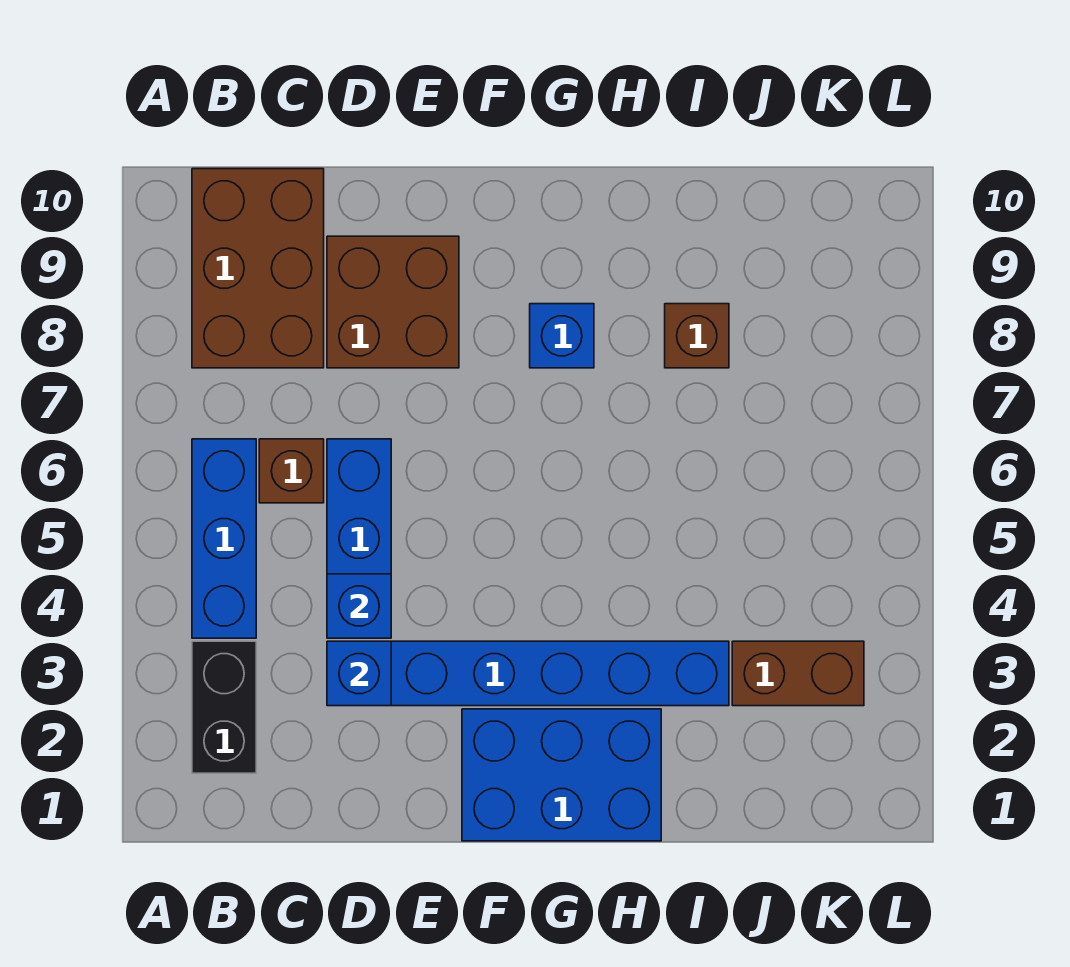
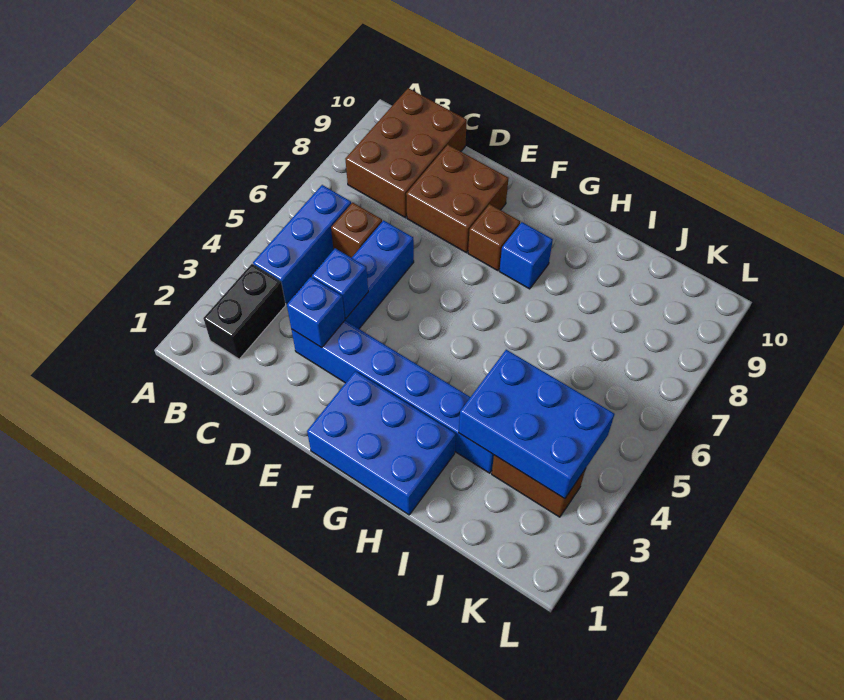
none -> blue brick I3:K4 level 2
brown brick I8 level 1 -> brown brick F8 level 1

